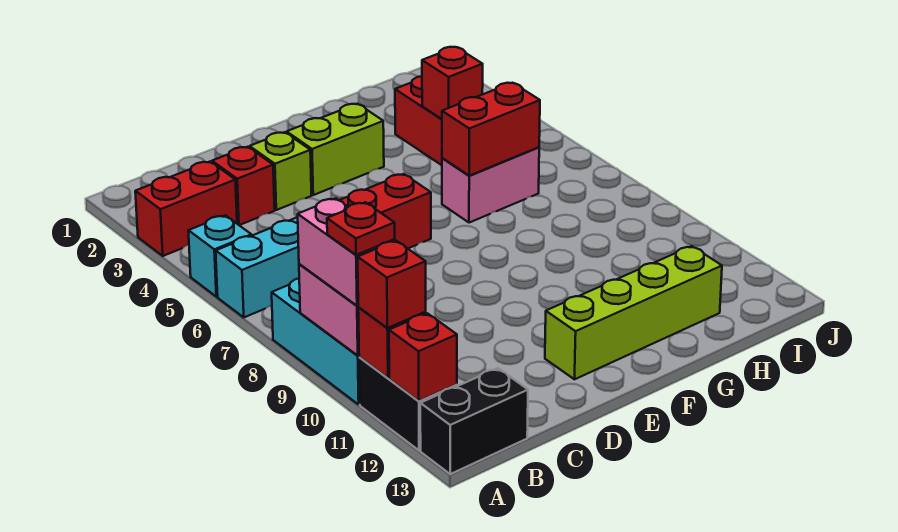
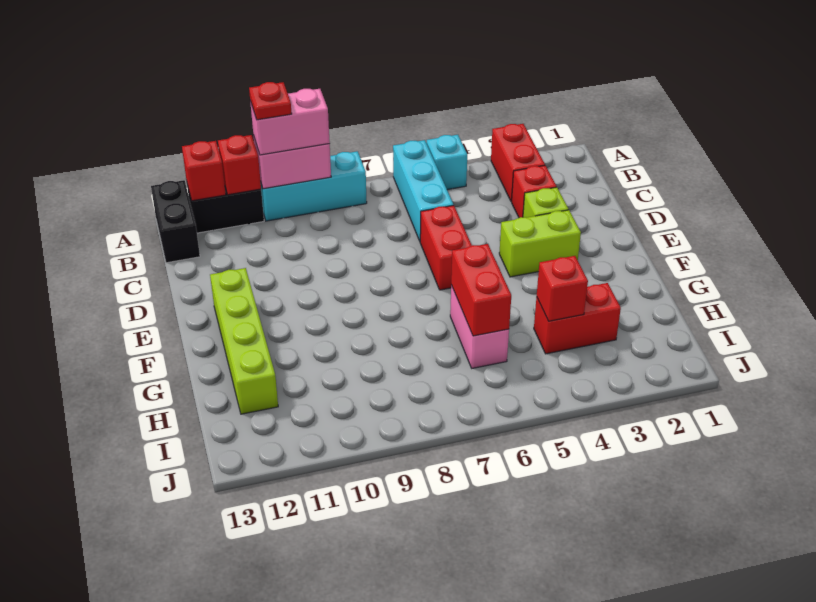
red brick A11 level 3 -> none
lime brick E3:F3 level 1 -> lime brick E3:E4 level 1

